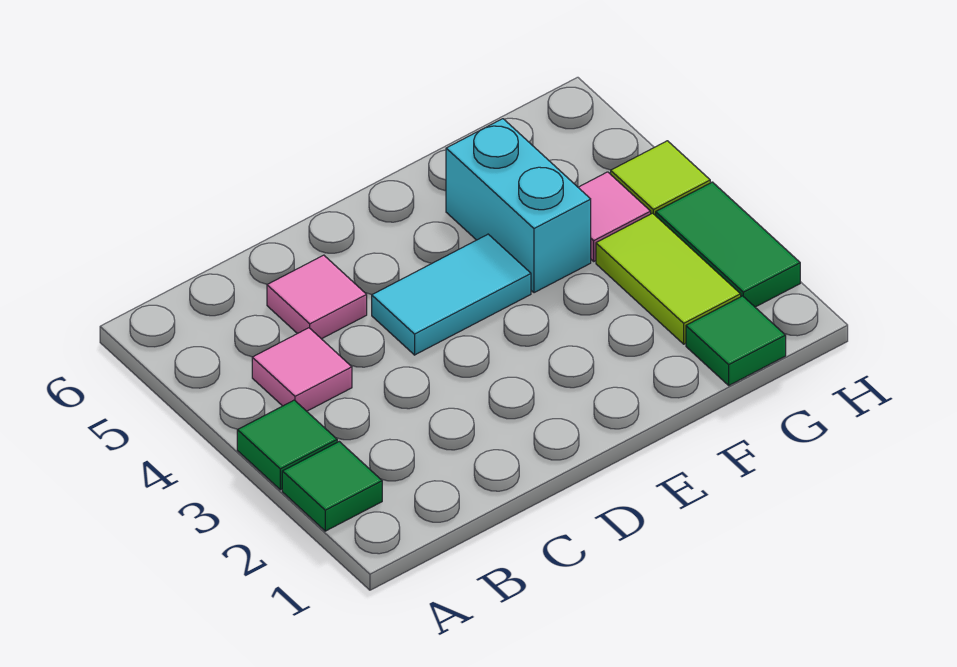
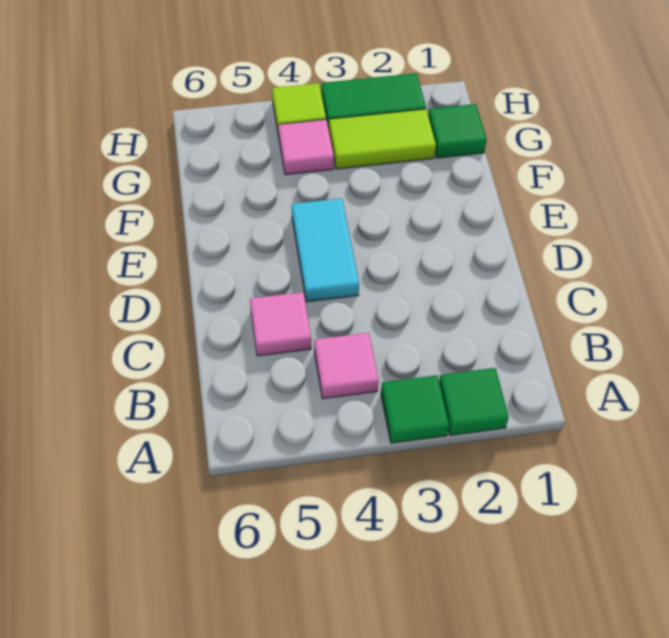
cyan brick F4:F5 level 1 -> none

